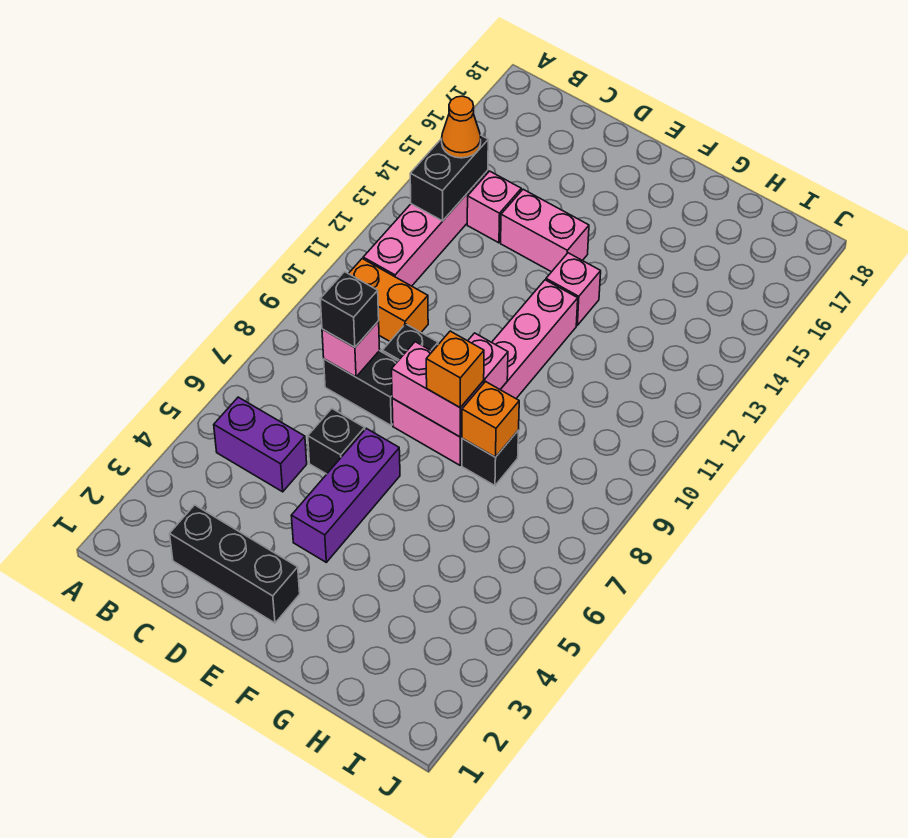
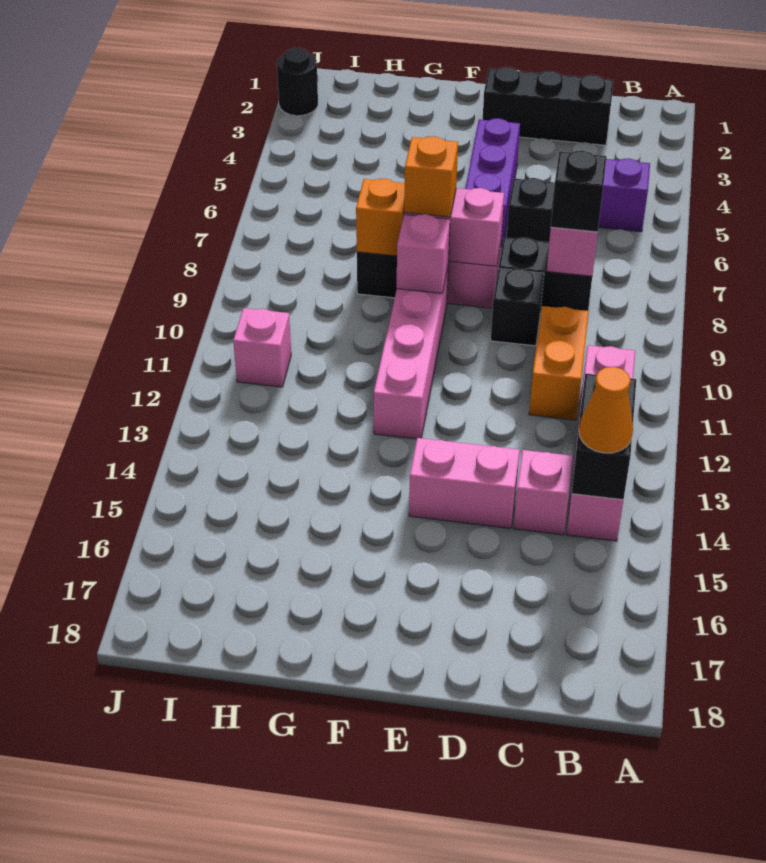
orange brick B10:C10 level 1 -> orange brick C10:C11 level 1
pink brick F13 level 1 -> pink brick I11 level 1
none -> black round brick J2 level 1

